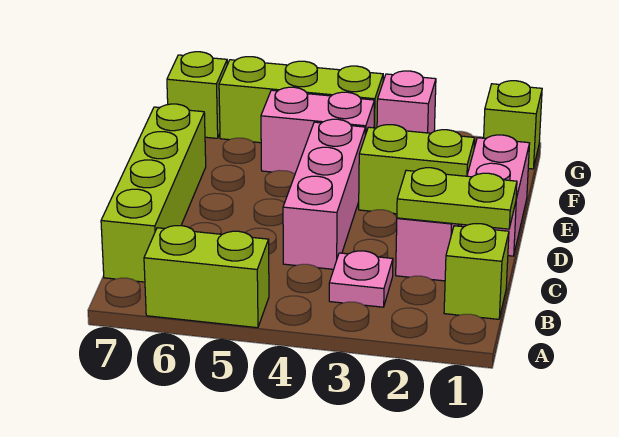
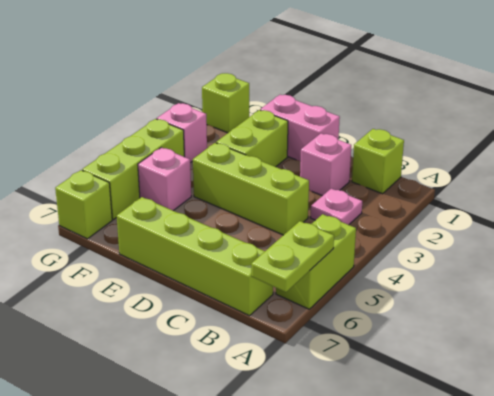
lime plate C1:C2 level 2 -> lime plate A6:A7 level 2
pink brick C4:E4 level 1 -> lime brick C4:E4 level 1
pink brick F4:F5 level 1 -> pink brick F5 level 1

